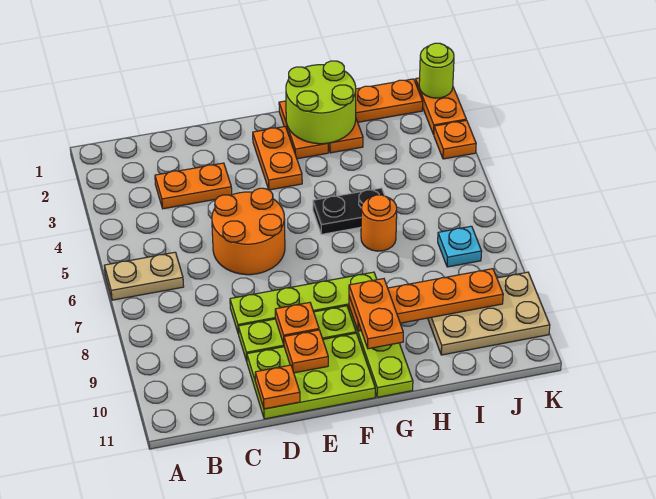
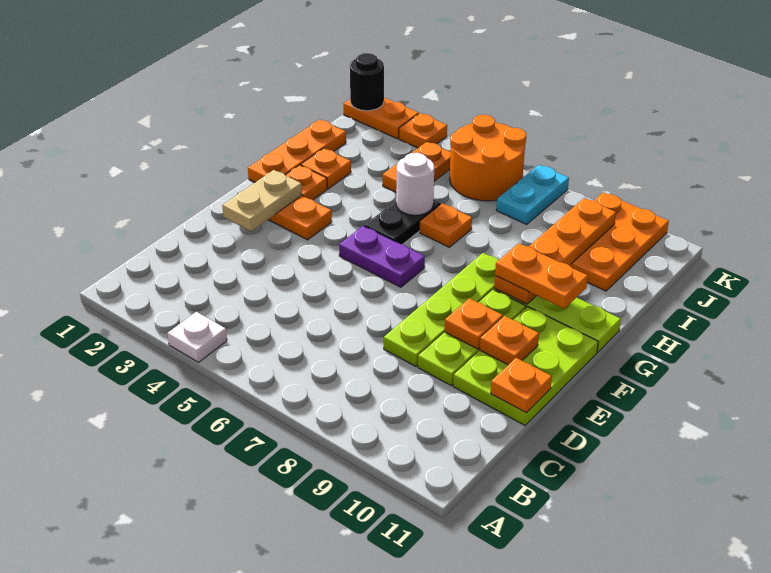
none -> white plate A4 level 1
tan plate A6:B6 level 1 -> tan plate E2:F2 level 2
orange plate C3:D3 level 1 -> orange plate I4:J4 level 1
orange round brick D5:E6 level 1 -> orange round brick J5:K6 level 1
none -> purple plate F5:F6 level 1
orange plate G1:J1 level 1 -> orange plate G1:I1 level 1
lime round brick G1:H2 level 2 -> none
none -> white round brick H5 level 2
orange round brick H6 level 1 -> orange plate H6 level 1
tan plate I9:K10 level 1 -> orange plate I9:K10 level 1
cyan plate J7 level 1 -> cyan plate J7:K7 level 1
lime round brick K1 level 2 -> black round brick K1 level 2

